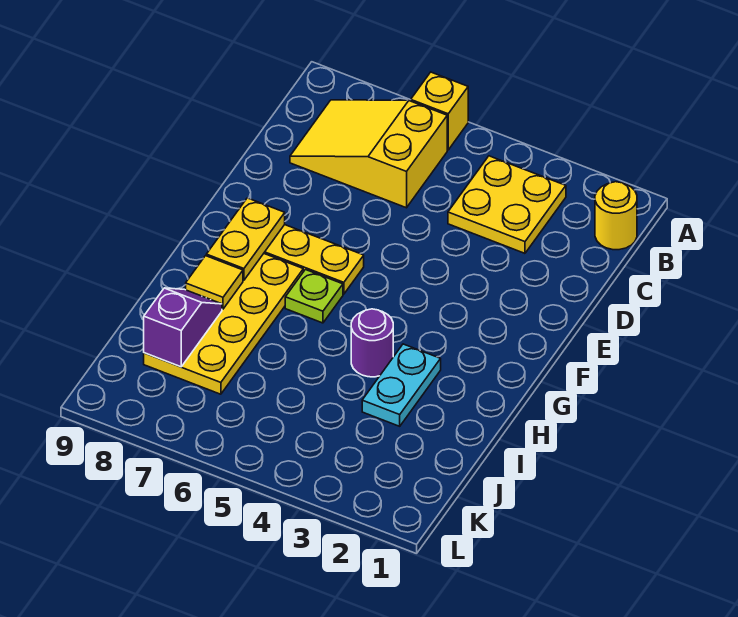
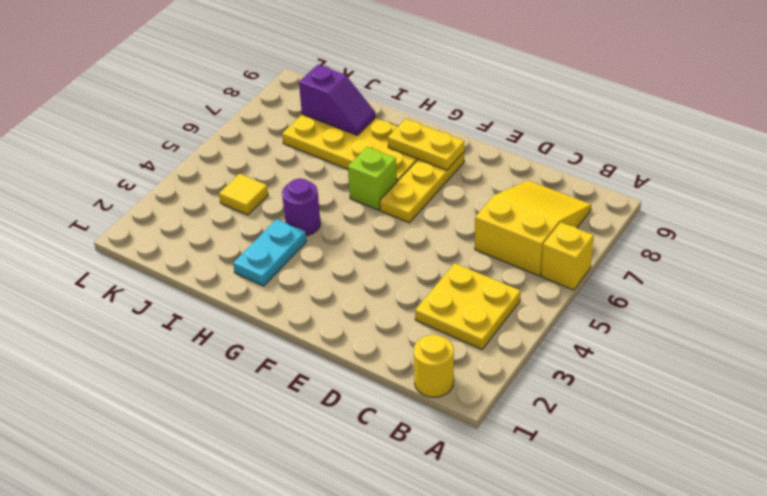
lime plate G6 level 1 -> lime brick G6 level 1
cyan plate H3:I3 level 1 -> cyan plate H2:H3 level 1
yellow tile H8 level 2 -> yellow tile J4 level 1

